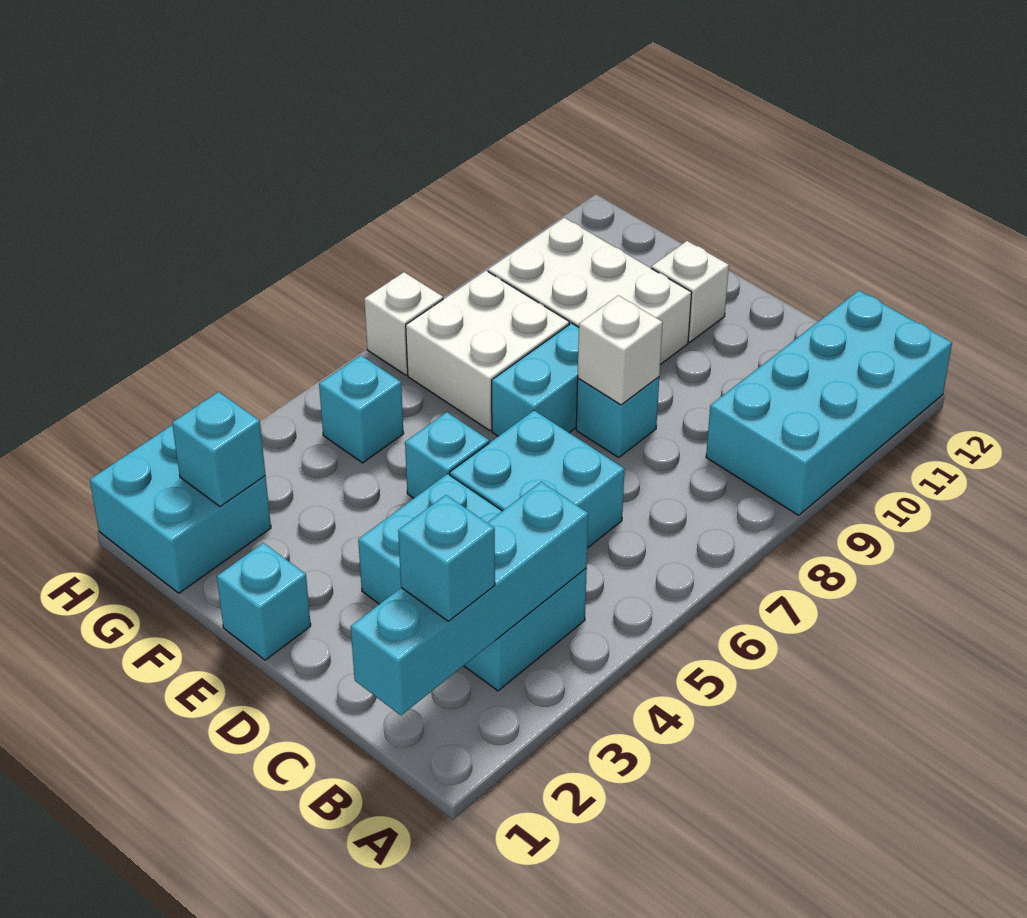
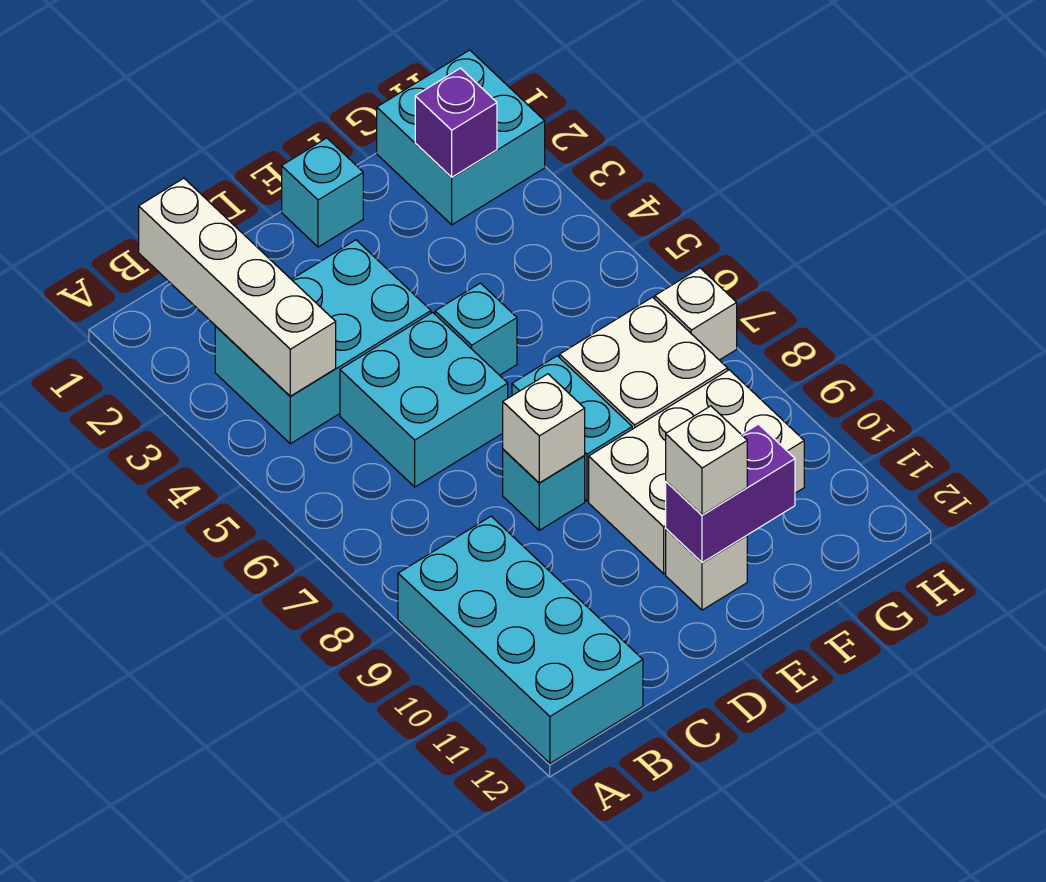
cyan brick B1:B4 level 2 -> white brick B1:B4 level 2
cyan brick B2 level 3 -> none
none -> purple brick E11:F11 level 2
none -> white brick E11 level 3
cyan brick G2 level 2 -> purple brick G2 level 2
cyan brick G5 level 1 -> none

